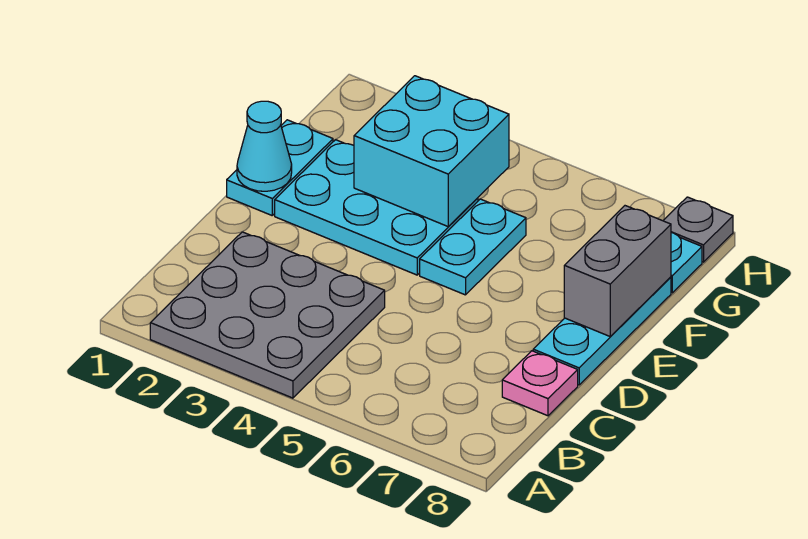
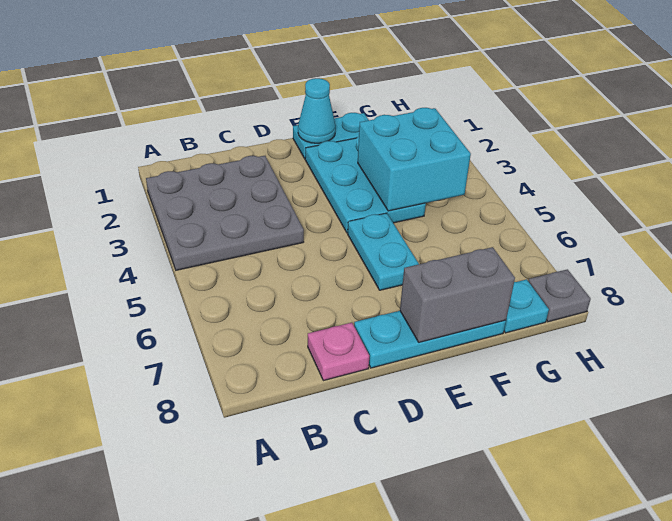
cyan plate E5:F5 level 1 -> cyan plate E5:E6 level 1

